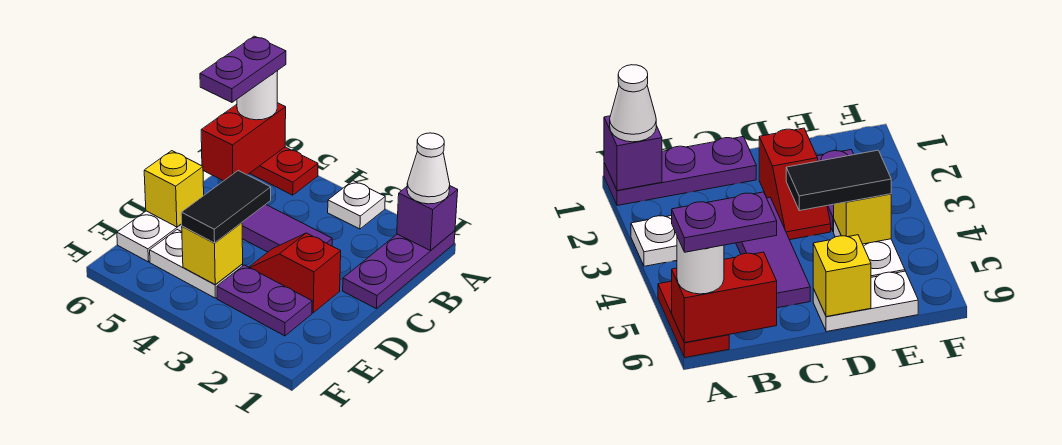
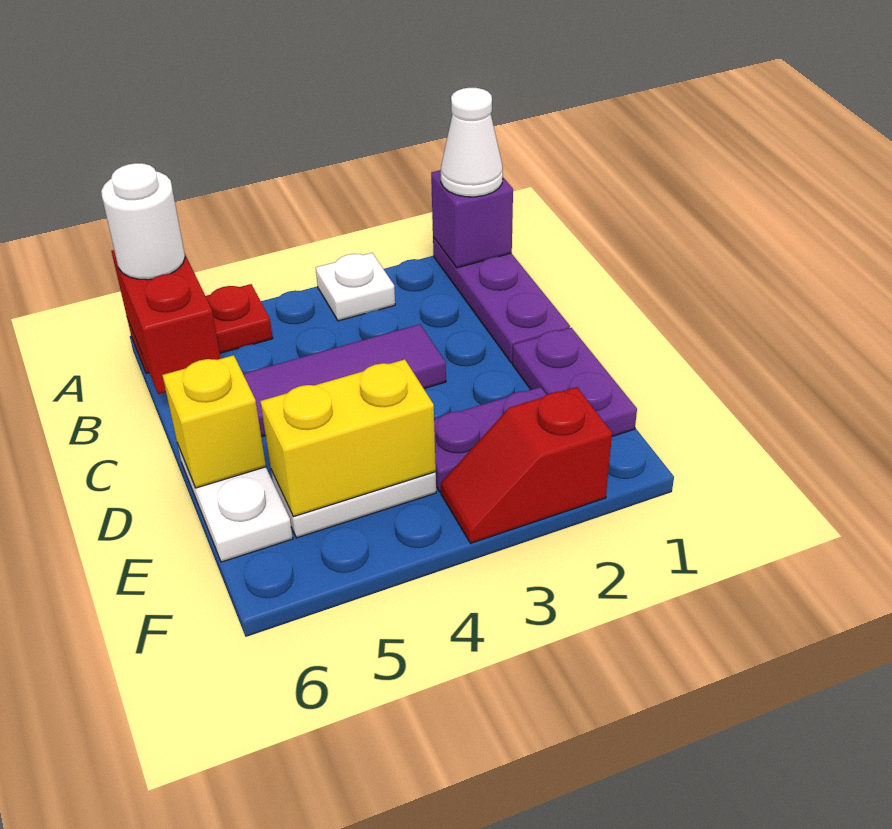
purple plate A6:B6 level 4 -> purple plate D1:E1 level 1
red slope D2:D3 level 1 top 2 -> red slope F2:F3 level 1 top 2
black tile D4:E4 level 3 -> none
yellow brick E4 level 2 -> yellow brick E4:E5 level 2

